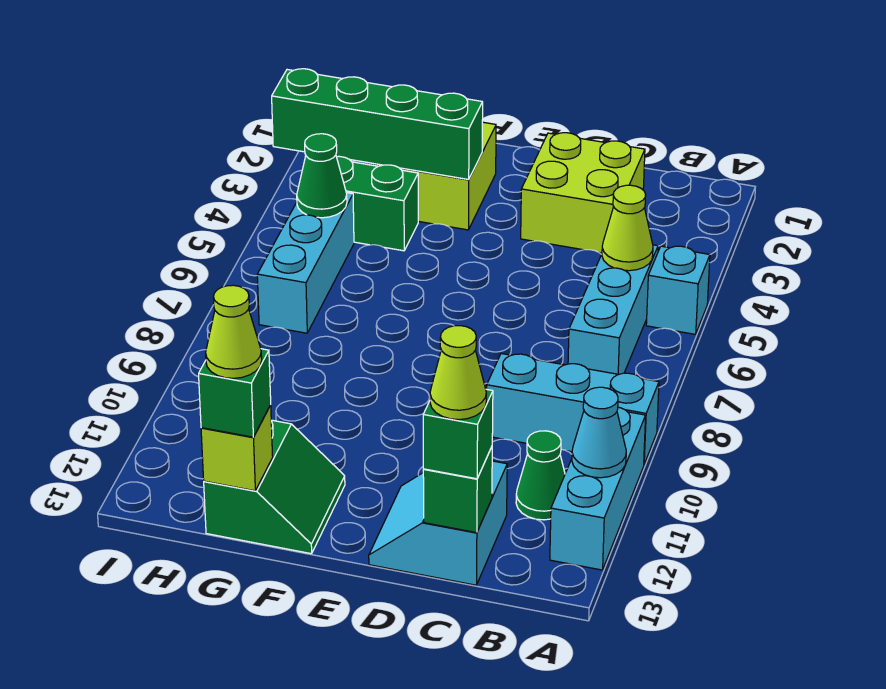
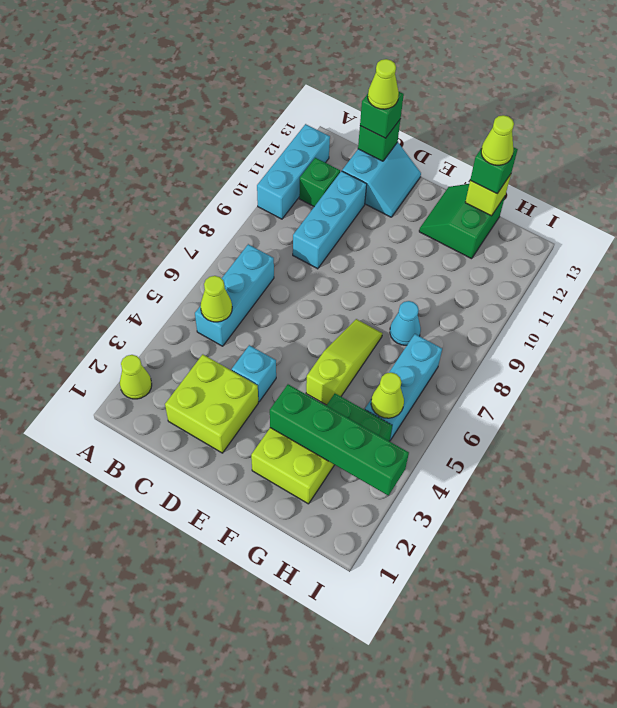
none -> lime cone A2 level 1
cyan brick A5 level 1 -> cyan brick D4 level 1
cyan brick A9:C9 level 1 -> cyan brick C9:C11 level 1
cyan cone A11 level 2 -> cyan cone G8 level 1
green cone B11 level 1 -> green brick B11 level 1
none -> lime slope F5:F7 level 1 top 5
green cone H5 level 2 -> lime cone H5 level 2

